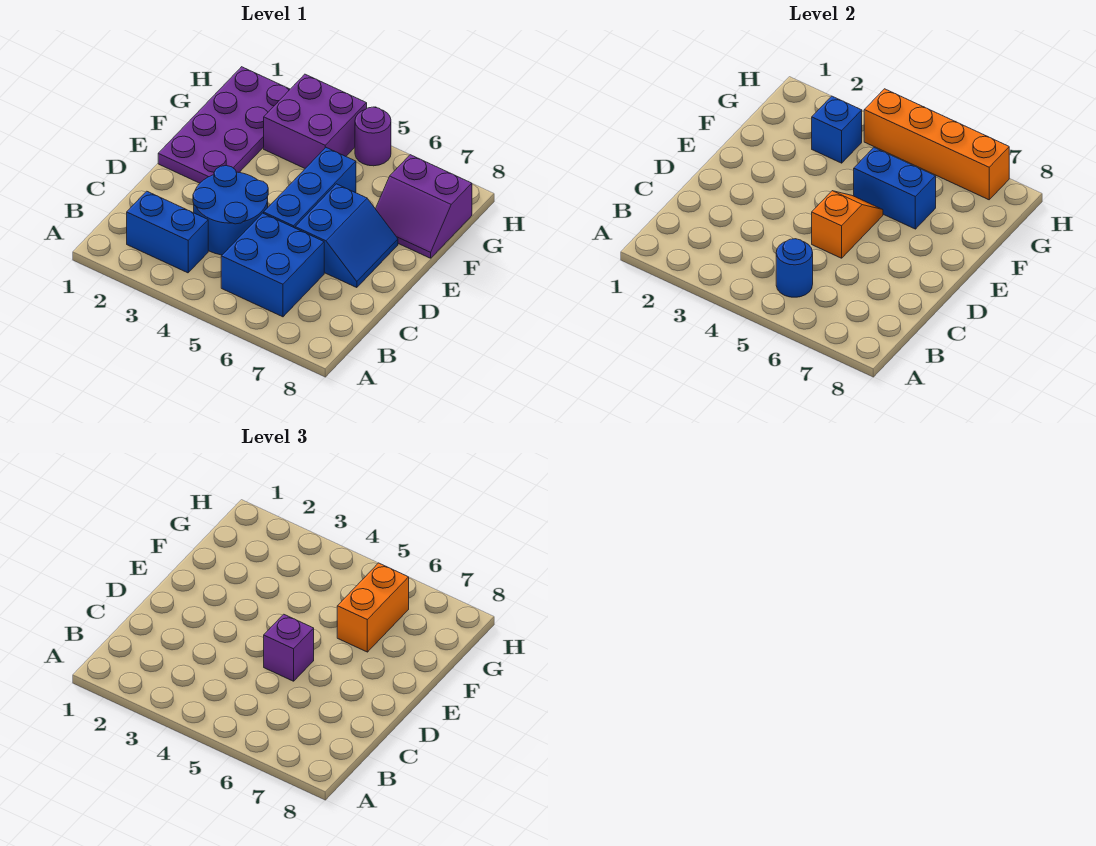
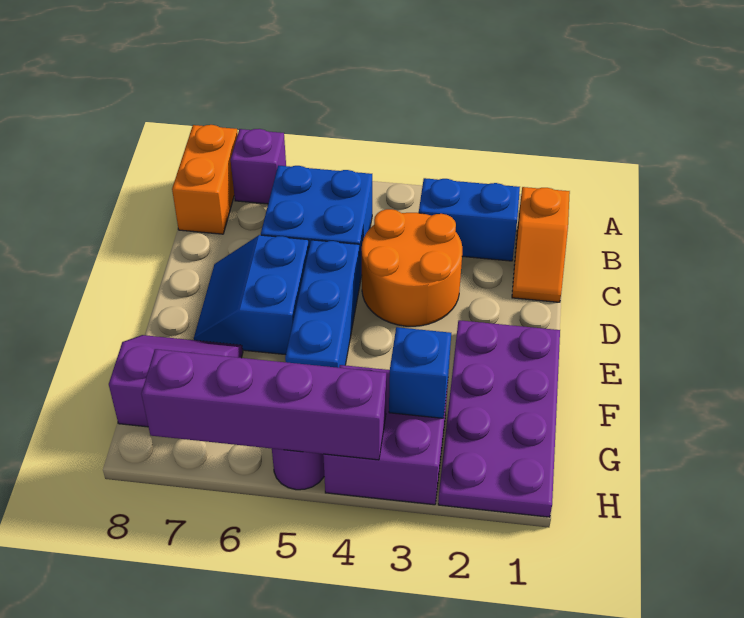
blue round brick B5 level 2 -> none
blue round brick C3:D4 level 1 -> orange round brick C3:D4 level 1
orange slope D5:E5 level 2 top D -> orange slope B1:C1 level 1 top B
purple brick D5 level 3 -> purple brick A7 level 1
blue brick F5:F6 level 2 -> none
orange brick F6:G6 level 3 -> orange brick A8:B8 level 1
orange brick H4:H7 level 2 -> purple brick H4:H7 level 2

